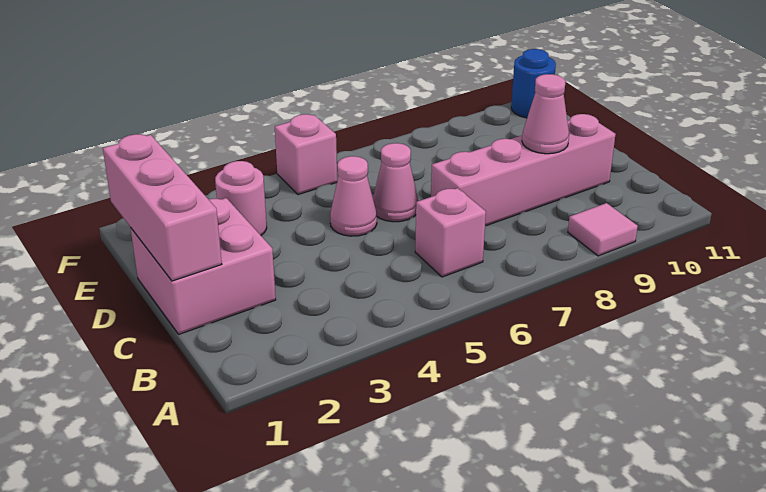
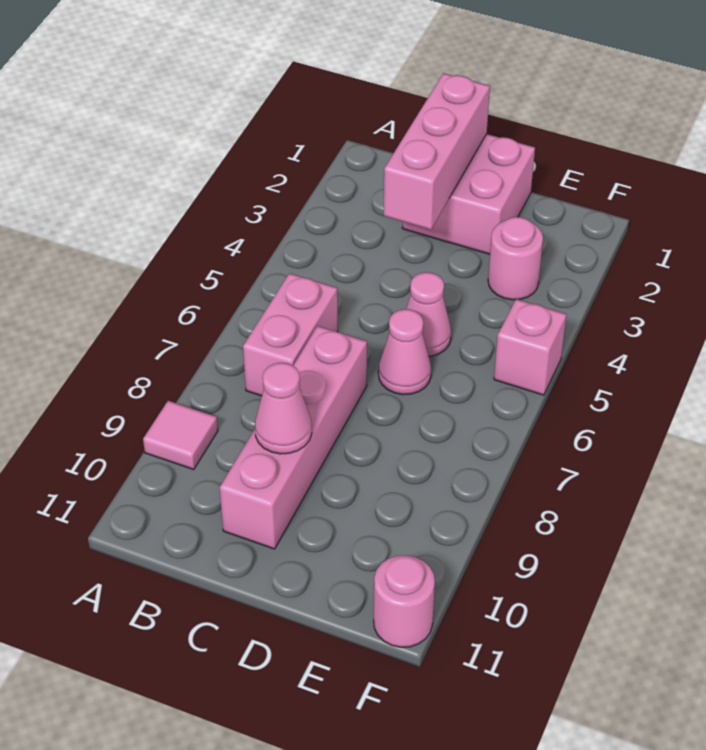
pink brick B6 level 1 -> pink brick B6:B7 level 1
pink brick C1:E1 level 2 -> pink brick C1:C3 level 2
blue round brick F11 level 1 -> pink round brick F11 level 1

